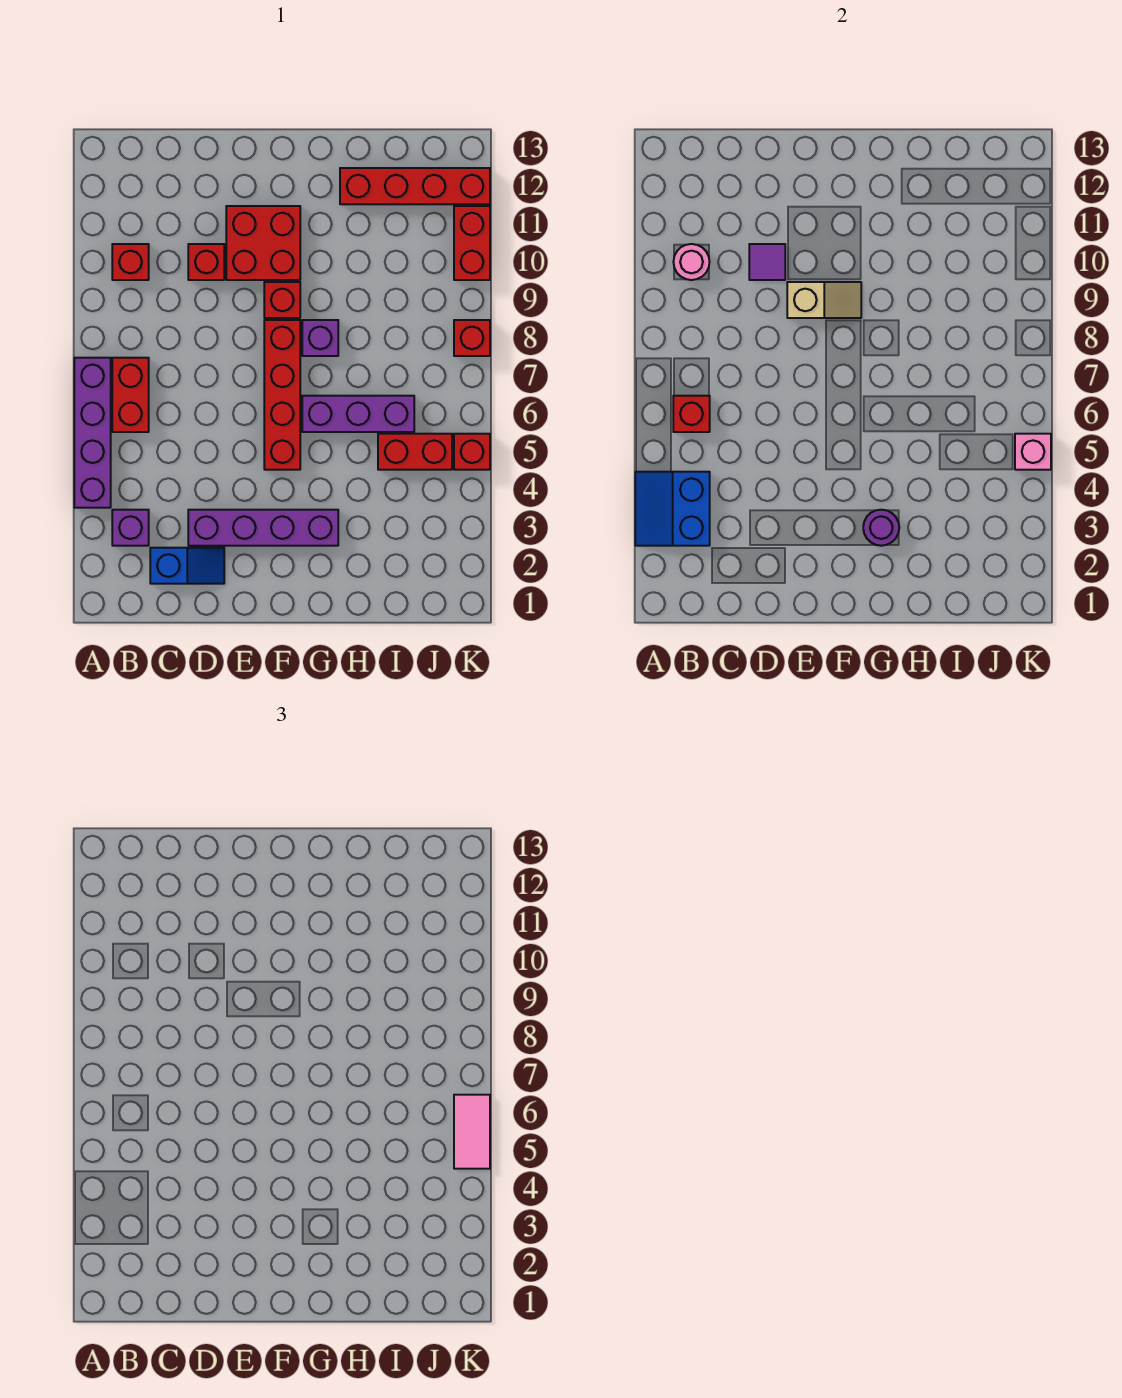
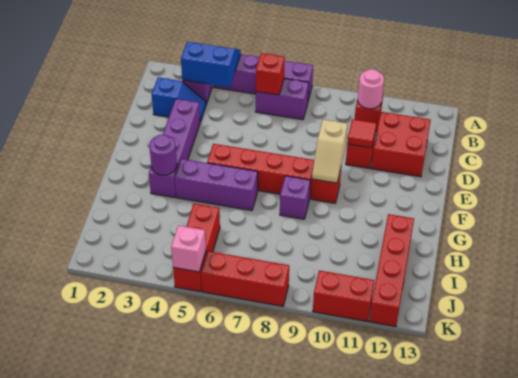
red brick B6:B7 level 1 -> purple brick B6:B7 level 1
blue slope C2:D2 level 1 top C -> blue slope C2:C3 level 1 top 2
purple tile D10 level 2 -> red tile D10 level 2
red brick E10:F11 level 1 -> red brick C11:D12 level 1
purple brick G6:I6 level 1 -> purple brick G4:G6 level 1
pink tile K5:K6 level 3 -> none
red brick K8 level 1 -> red brick K6:K8 level 1

